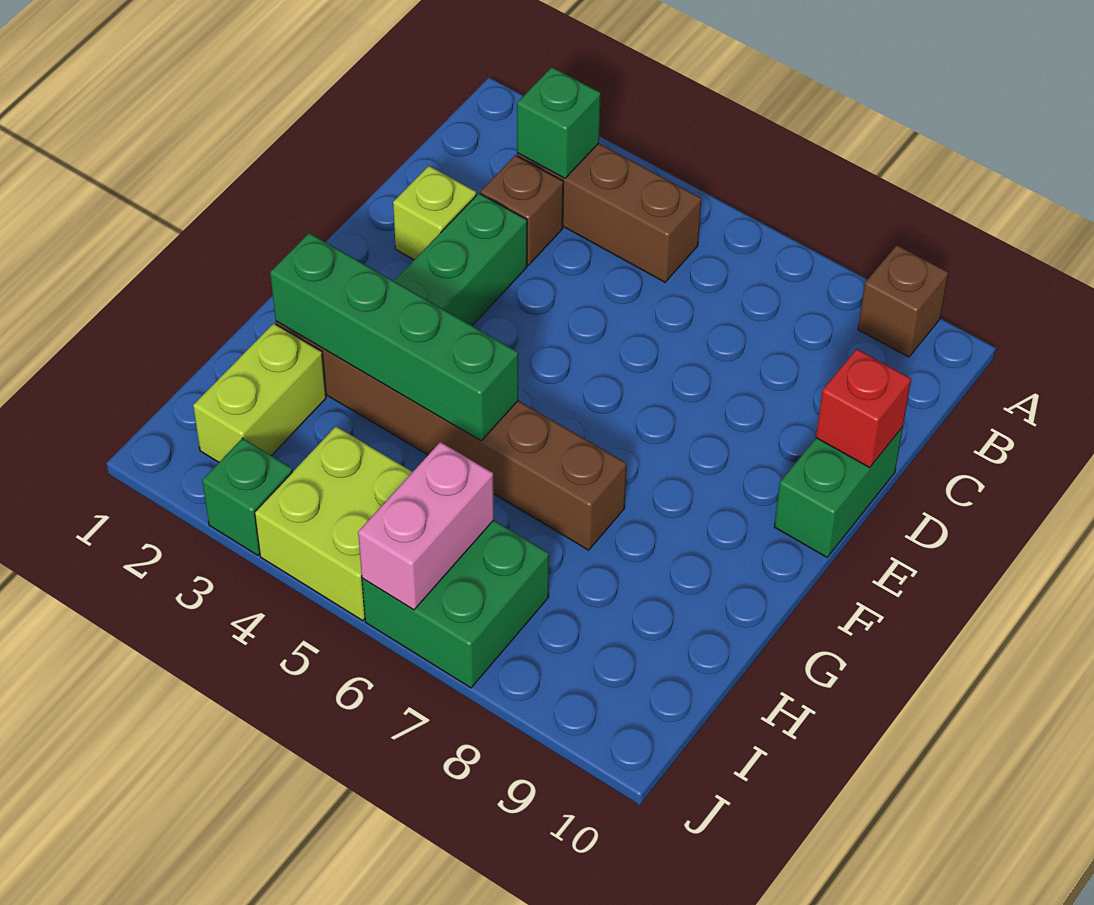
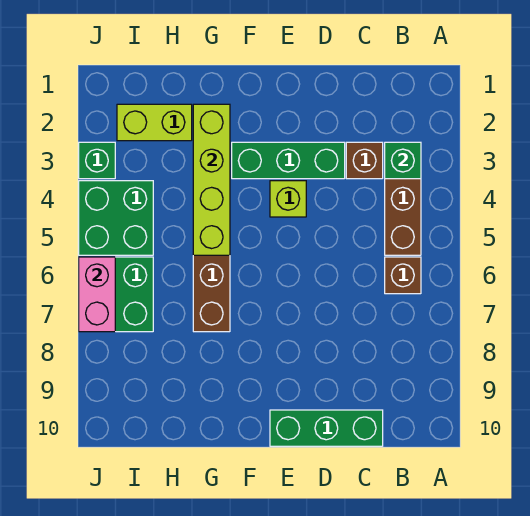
brown brick A9 level 1 -> brown brick B6 level 1
lime brick D2 level 1 -> lime brick E4 level 1
green brick D10:E10 level 1 -> green brick C10:E10 level 1
red brick D10 level 2 -> none
green brick G2:G5 level 2 -> lime brick G2:G5 level 2
lime brick I4:J5 level 1 -> green brick I4:J5 level 1
pink brick I6:J6 level 2 -> pink brick J6:J7 level 2

